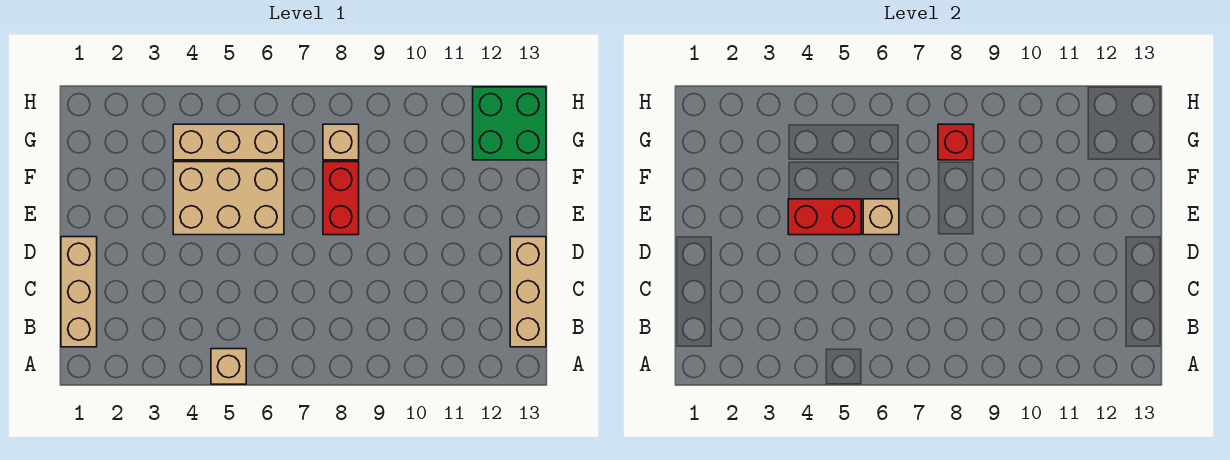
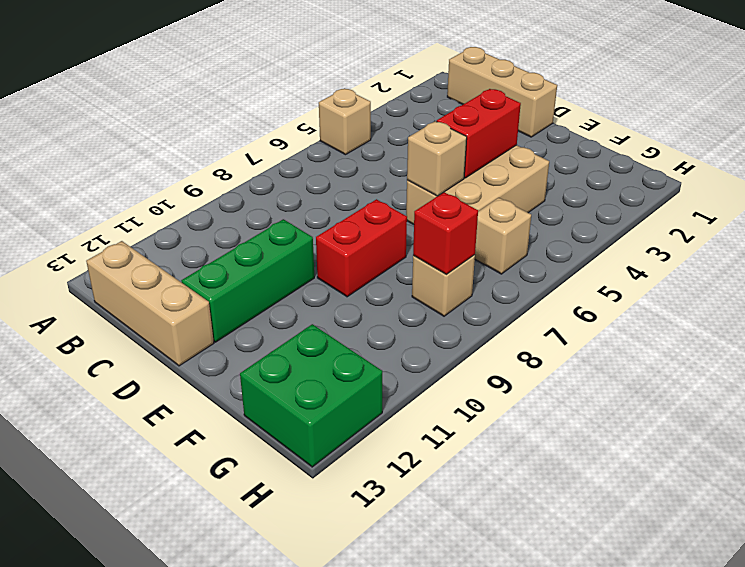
none -> green brick D10:D12 level 1
red brick E8:F8 level 1 -> red brick E8:E9 level 1
tan brick G4:G6 level 1 -> tan brick G6 level 1

